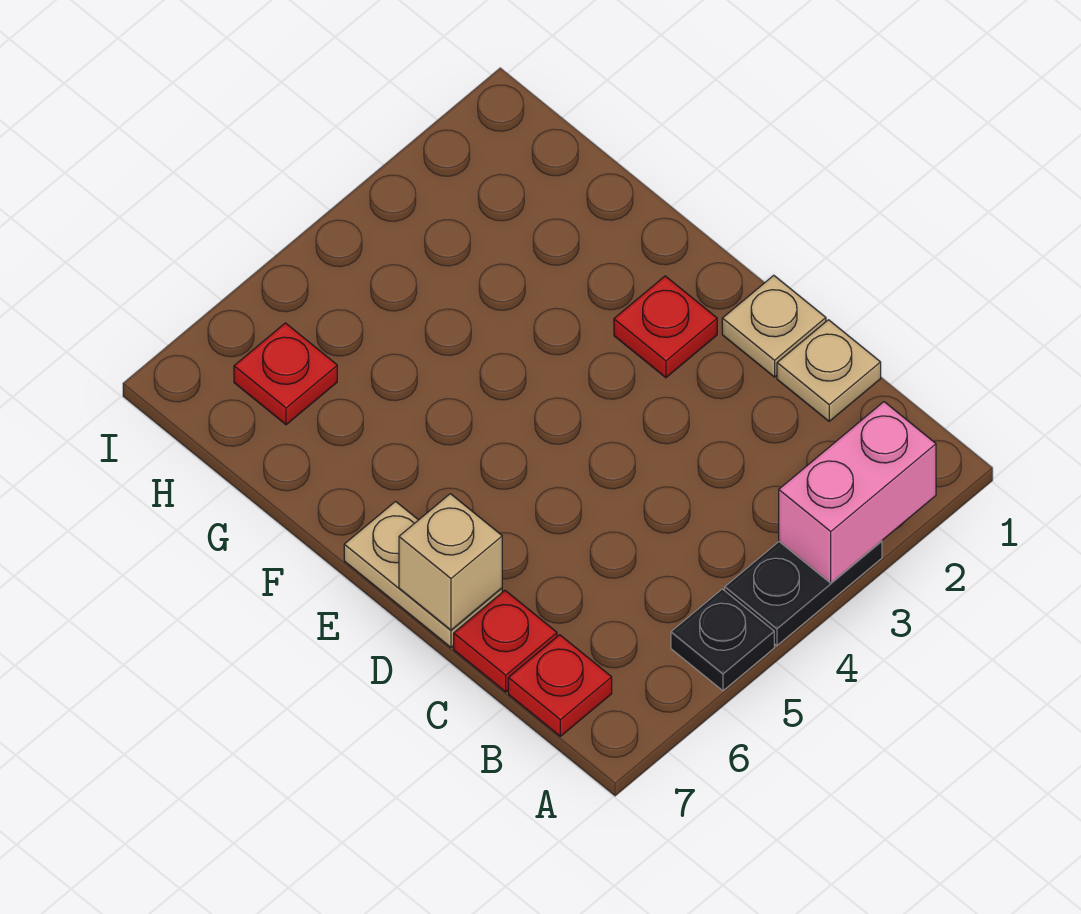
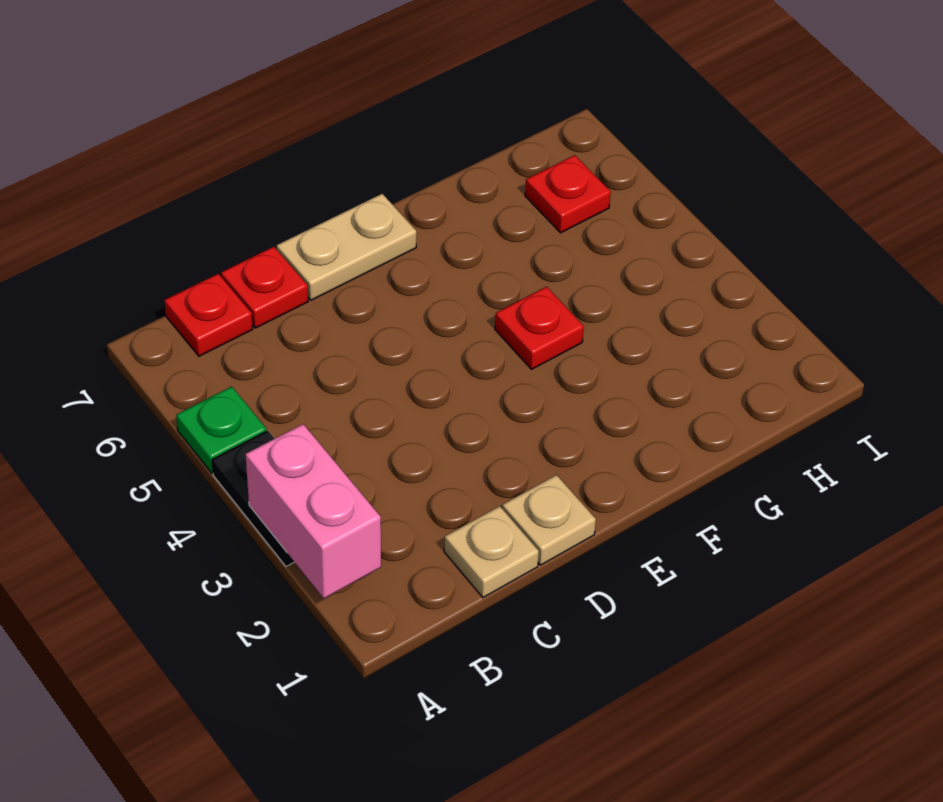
black plate A5 level 1 -> green plate A5 level 1
tan brick D7 level 2 -> none
red plate E2 level 1 -> red plate F4 level 1

